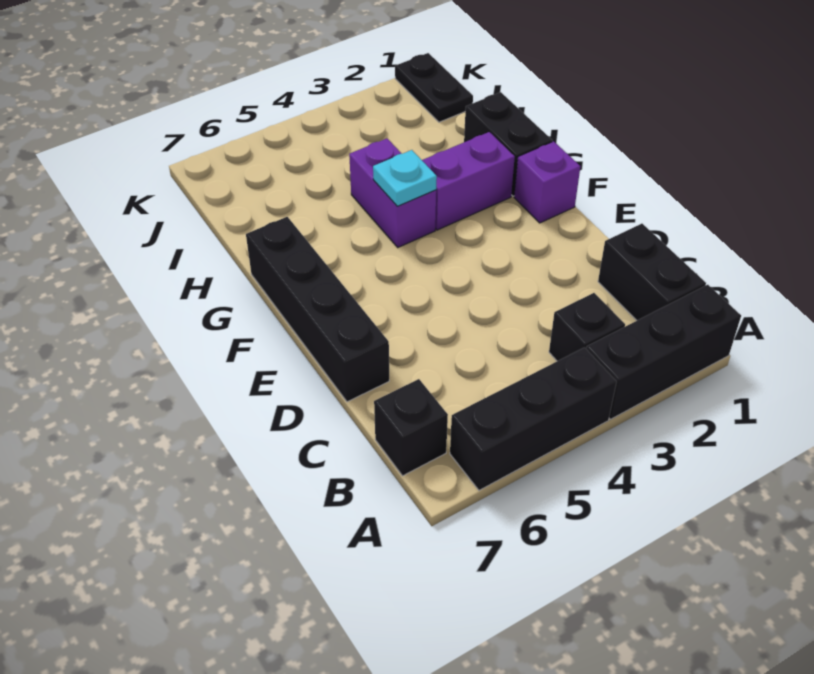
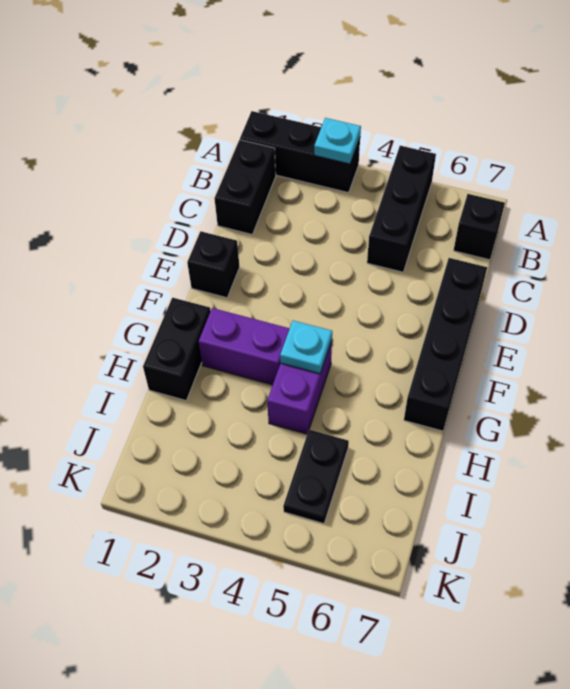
none -> cyan plate A3 level 2
black brick A4:A6 level 1 -> black brick A5:C5 level 1
black brick B3 level 1 -> black brick E1 level 1
purple brick F1 level 1 -> none
black plate J1:K1 level 1 -> black plate I5:J5 level 1

